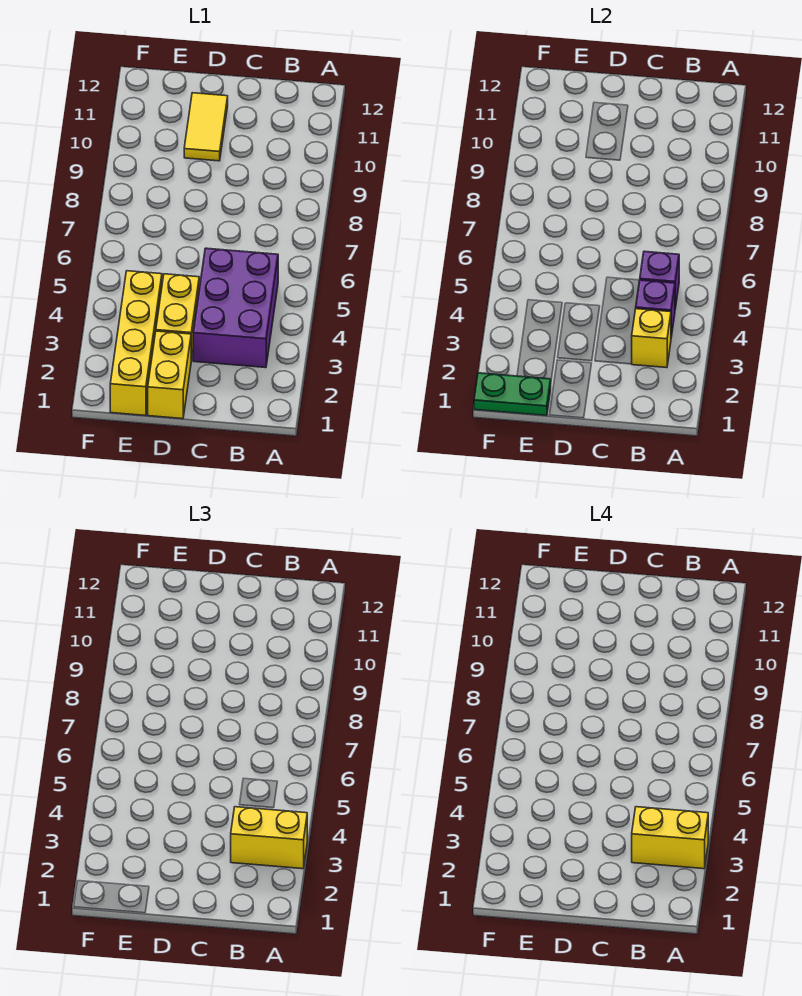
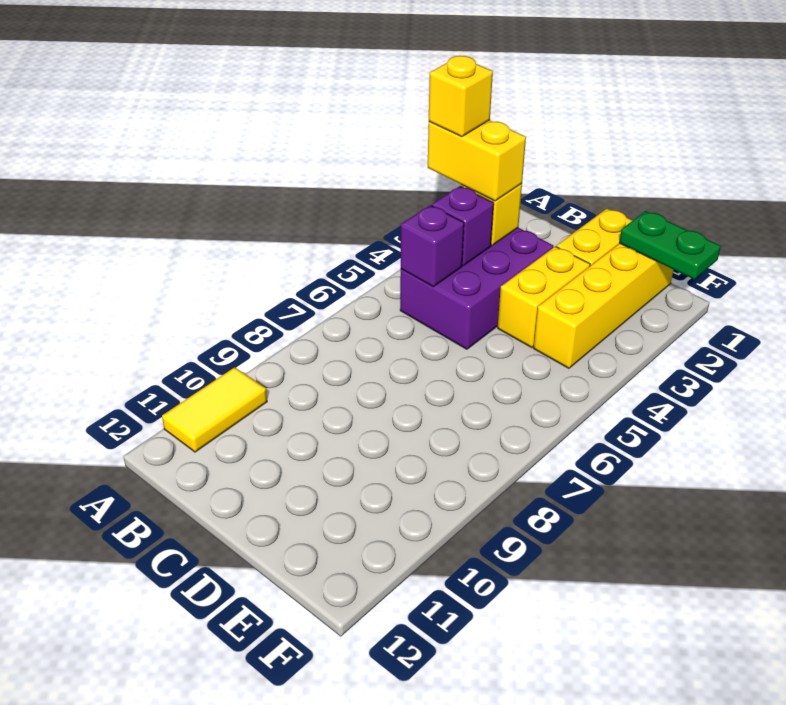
yellow brick A3:B3 level 4 -> yellow brick A3 level 4
yellow tile D10:D11 level 1 -> yellow tile A10:A11 level 1

